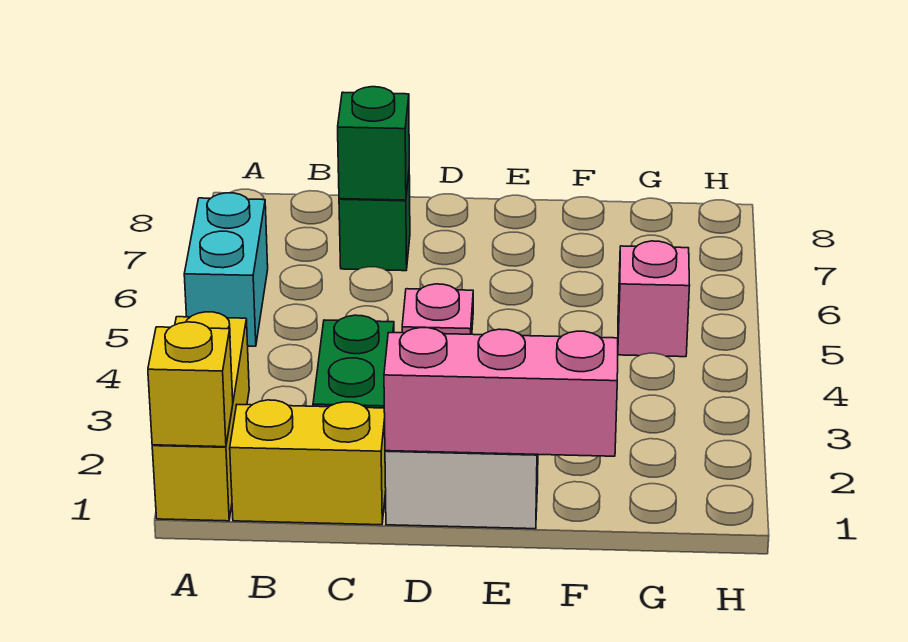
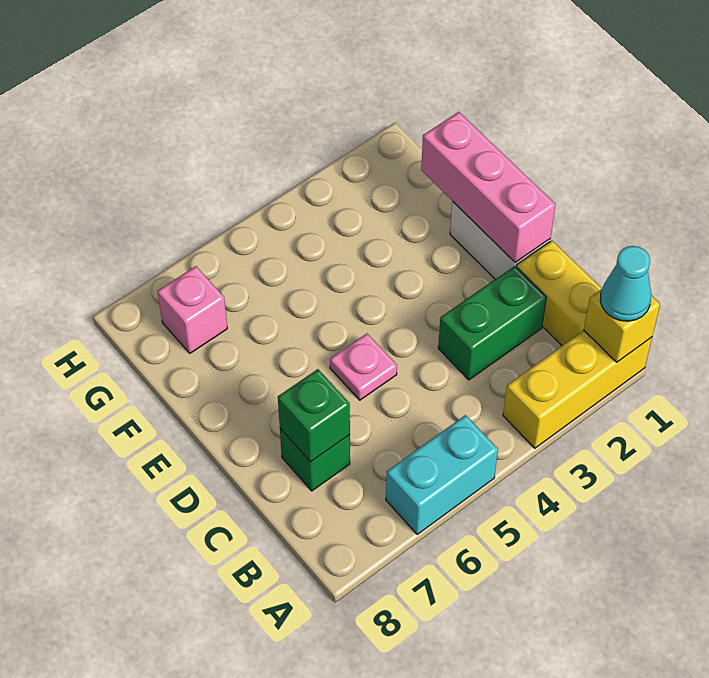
none -> cyan cone A1 level 3
pink brick G5 level 1 -> pink brick G7 level 1

